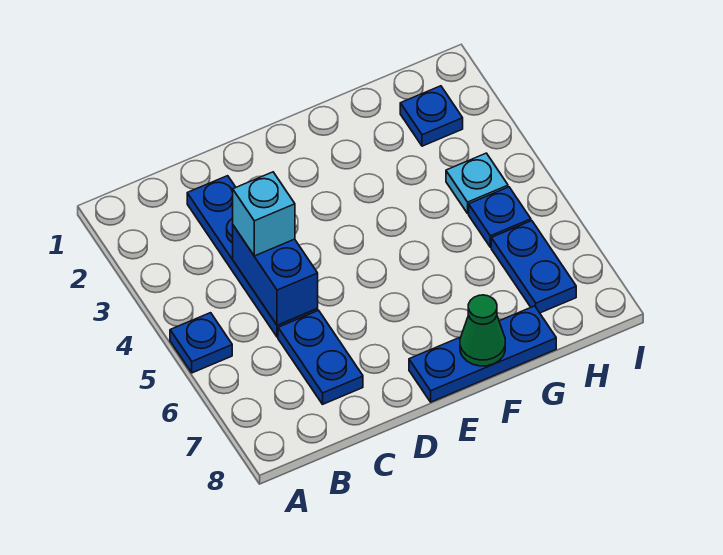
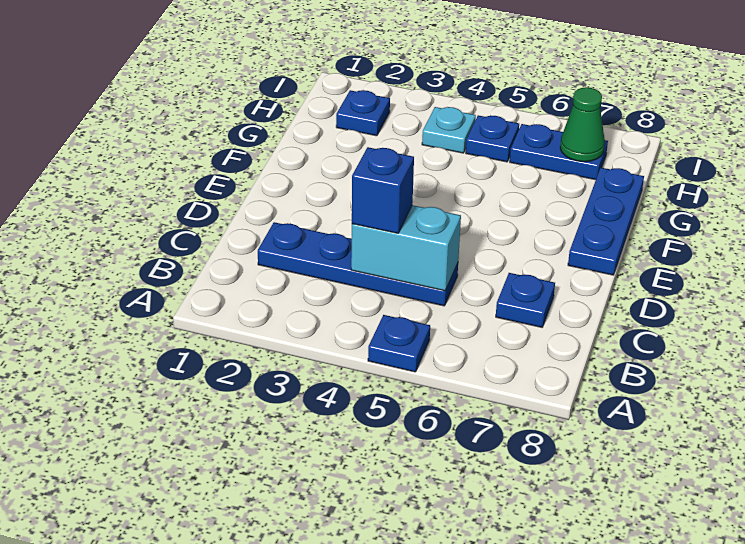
blue brick C4:C5 level 2 -> cyan brick C4:C5 level 2
cyan brick C4 level 3 -> blue brick C4 level 3
blue plate C6:C7 level 1 -> blue plate C7 level 1
green cone F8 level 2 -> green cone H7 level 2

